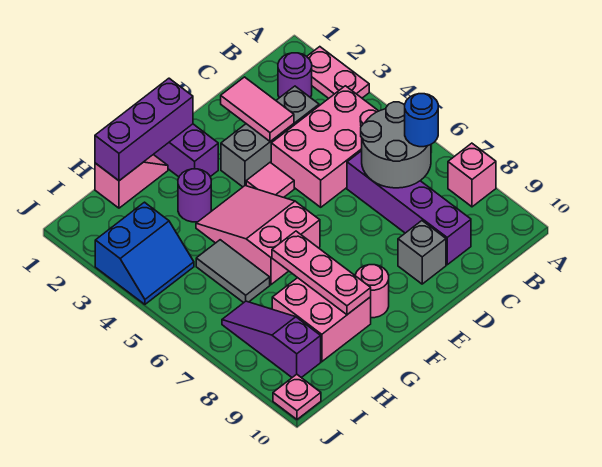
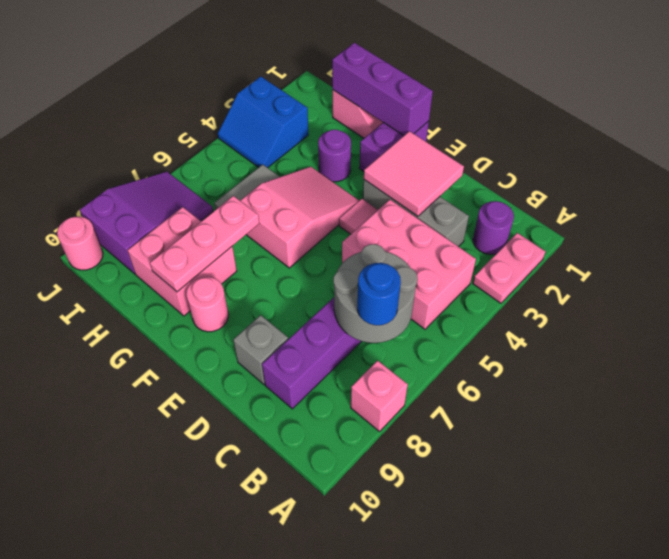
pink tile D2:D3 level 2 -> pink tile D2:E3 level 2
purple slope I7:I9 level 1 top 9 -> purple slope I7:J9 level 1 top 9
pink plate J10 level 1 -> pink round brick J10 level 1

